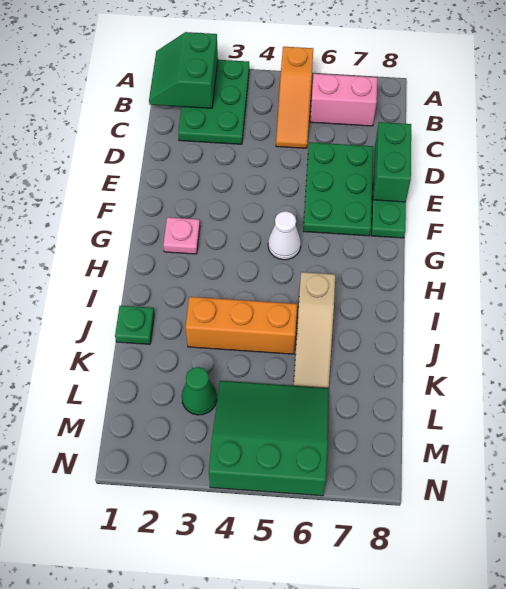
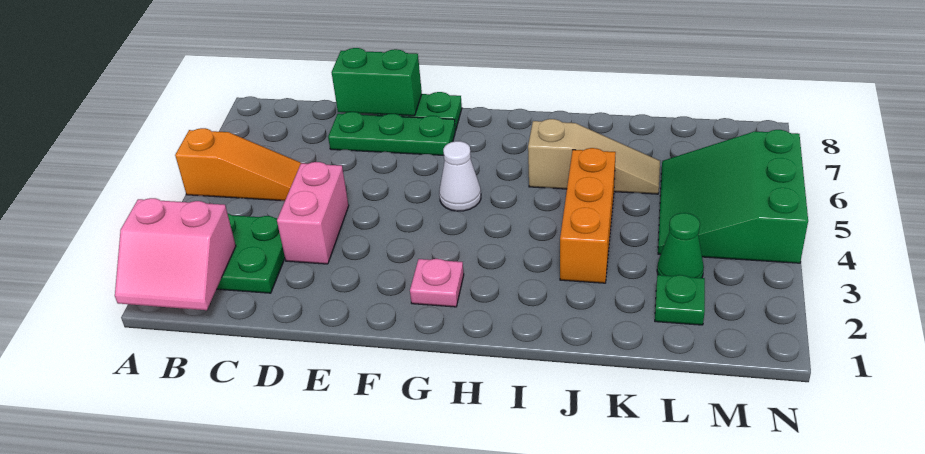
green slope A1:B2 level 2 top 2 -> pink slope A1:B2 level 2 top 2
pink brick B6:B7 level 1 -> pink brick D3:D4 level 1
green plate D6:F7 level 1 -> green plate D7:F7 level 1
green plate J1 level 1 -> green plate L2 level 1

